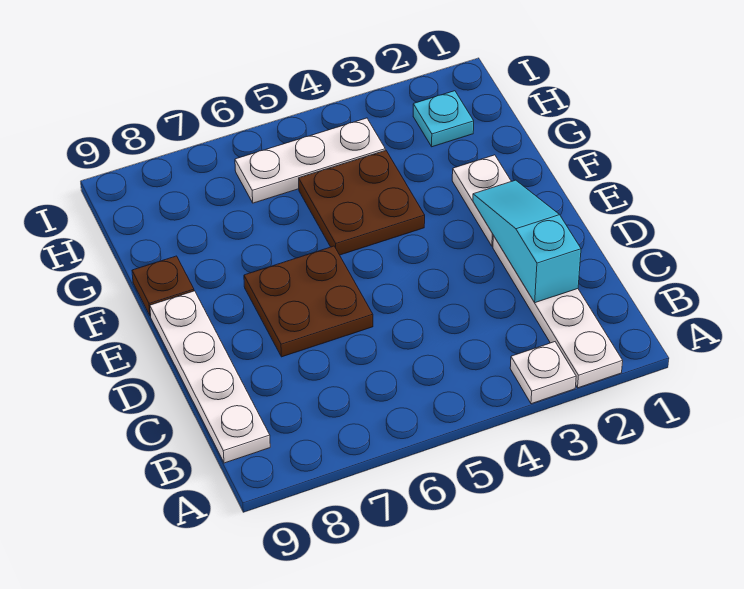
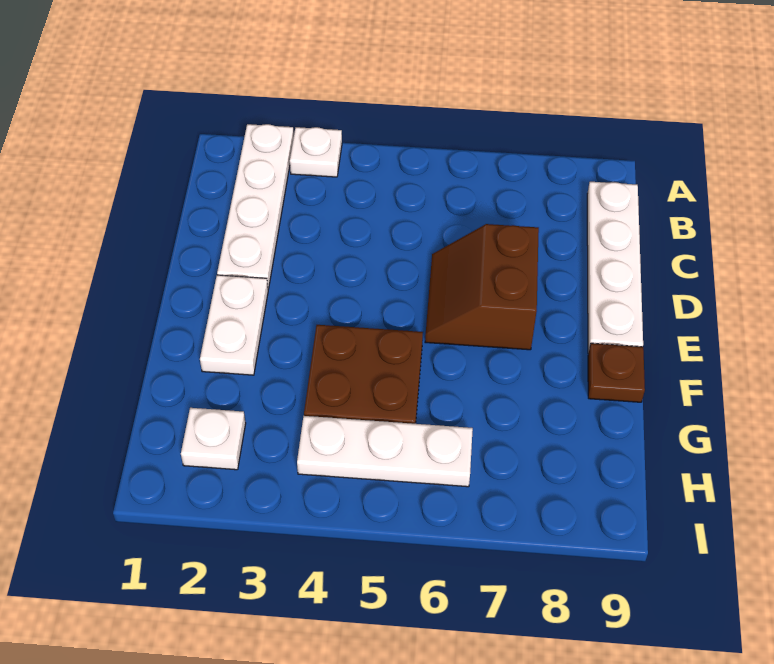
cyan slope C2:E2 level 2 top C -> none
brown plate D6:E7 level 1 -> brown slope D6:E7 level 1 top 7
cyan plate H2 level 1 -> white plate H2 level 1

